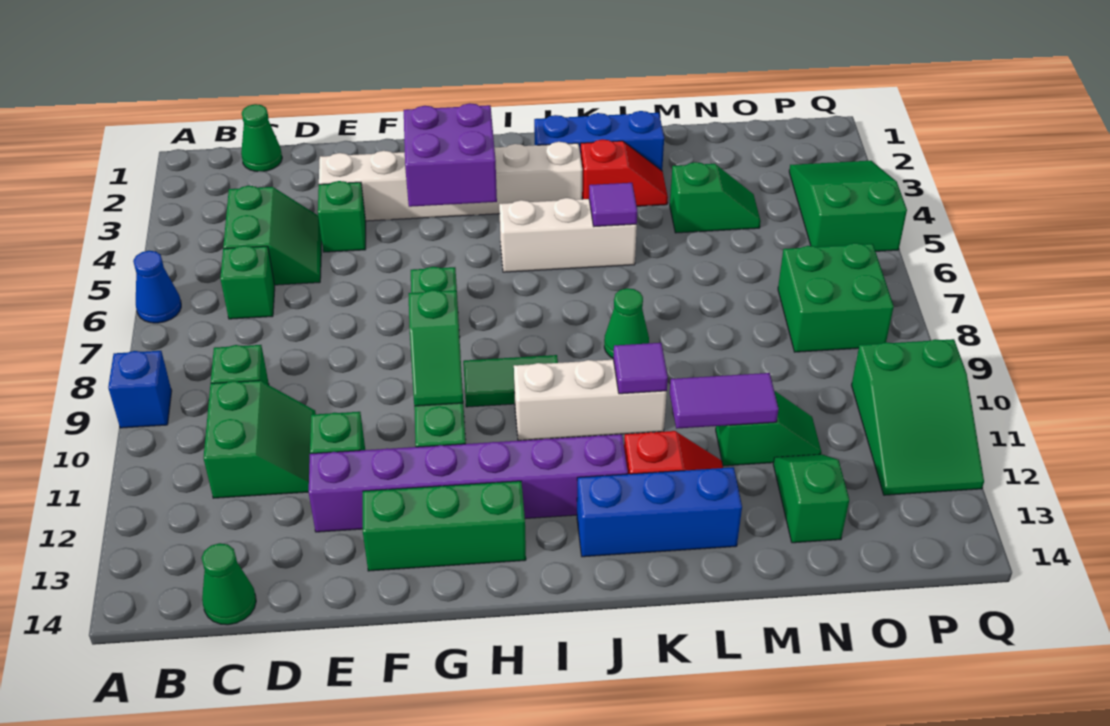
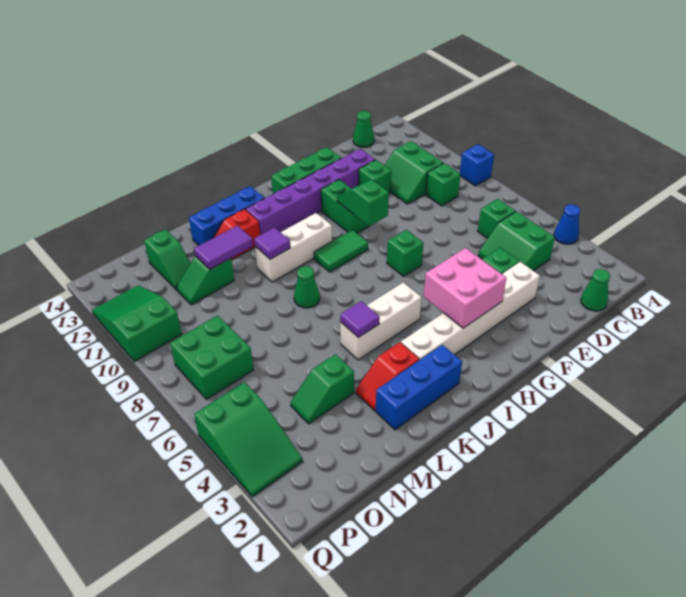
blue cone A6 level 1 -> blue cone A4 level 1
purple brick G3:H4 level 2 -> pink brick G3:H4 level 2

